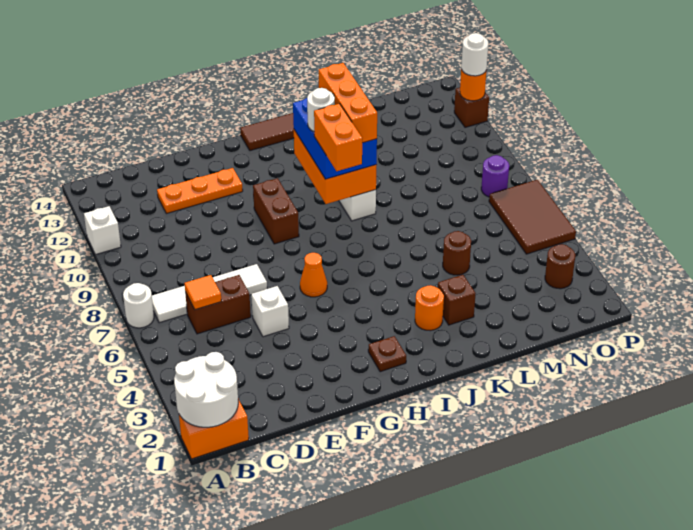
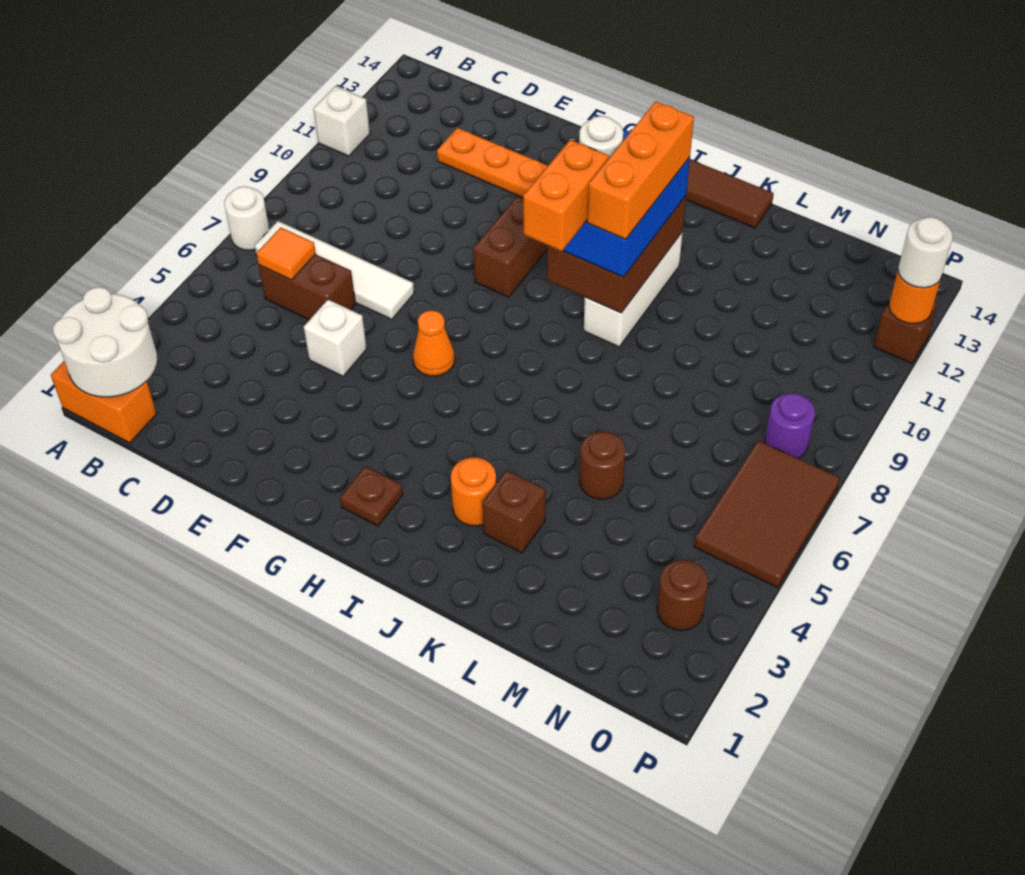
orange brick I9:J11 level 2 -> brown brick I9:J11 level 2

